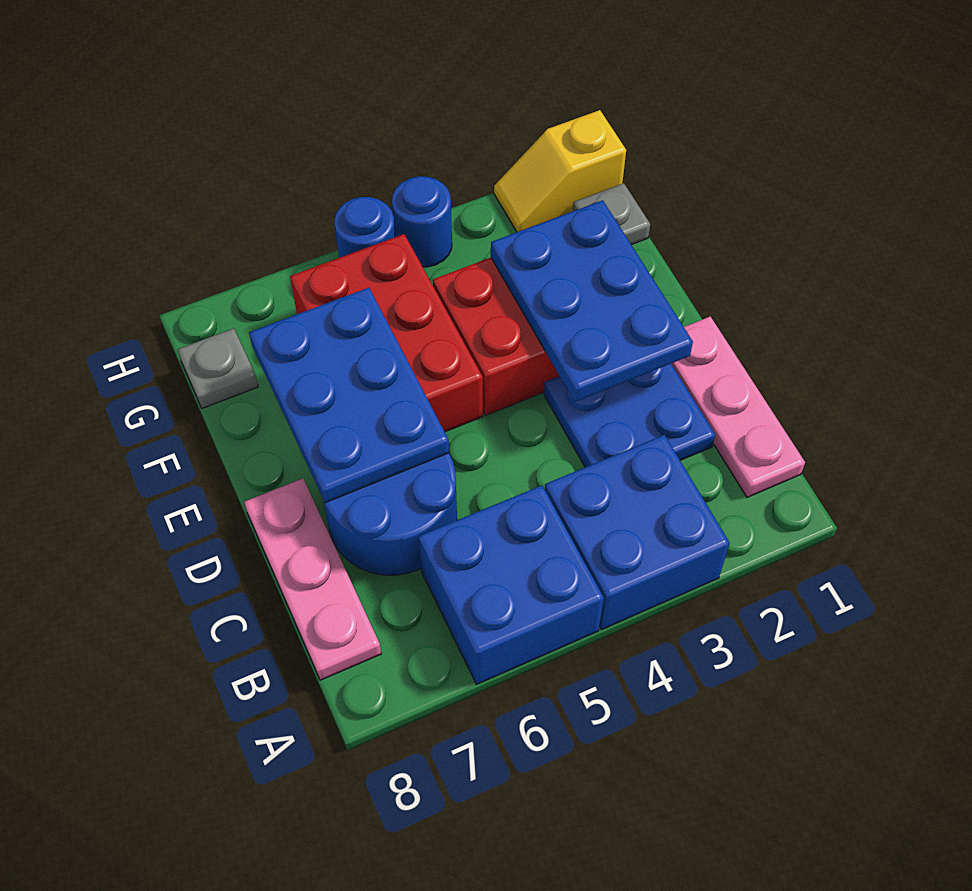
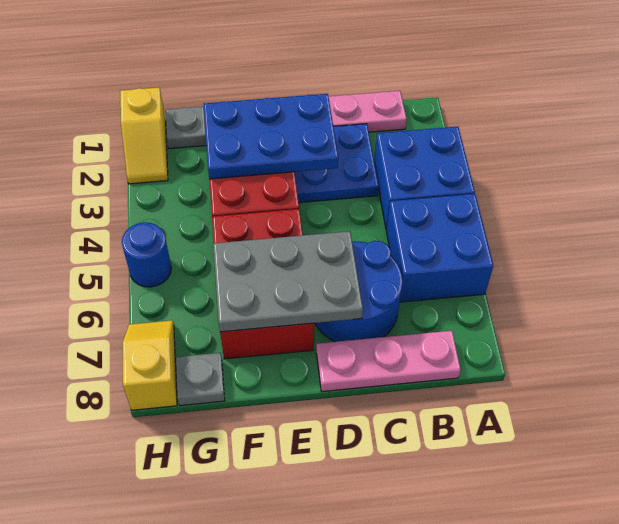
blue plate D6:F7 level 2 -> grey plate D6:F7 level 2
red brick E5:G6 level 1 -> red brick E5:F7 level 1
blue round brick H4 level 1 -> none
none -> yellow slope H7:H8 level 1 top 8

